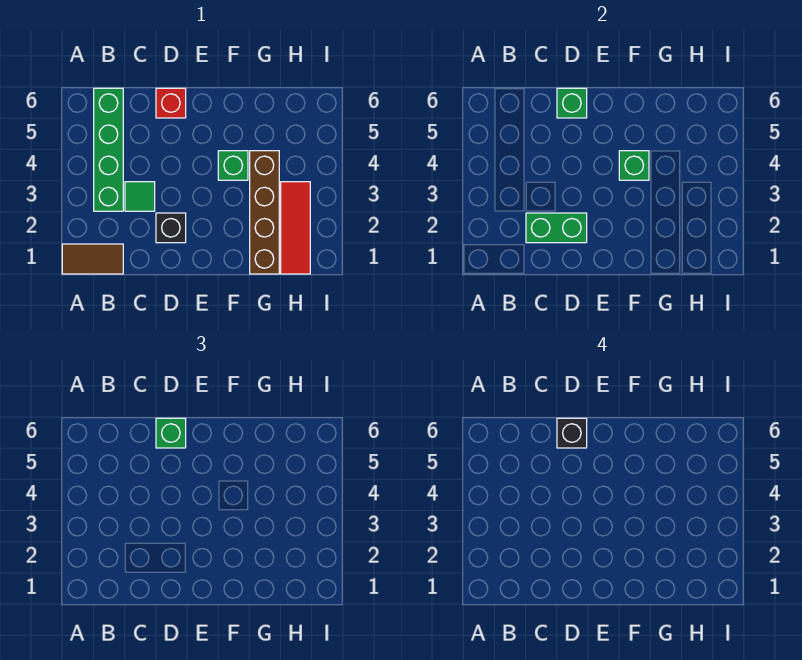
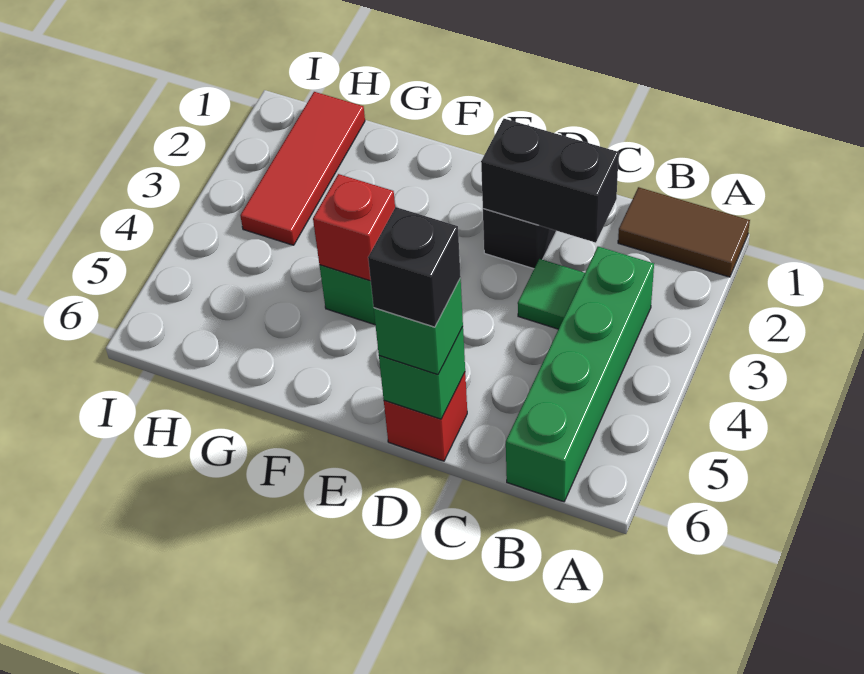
green brick C2:D2 level 2 -> black brick C2:D2 level 2
green brick F4 level 2 -> red brick F4 level 2
brown brick G1:G4 level 1 -> none

